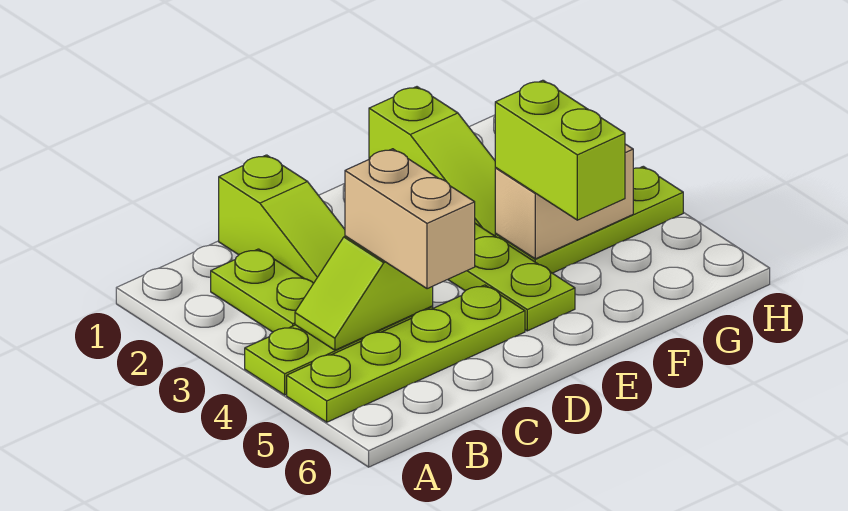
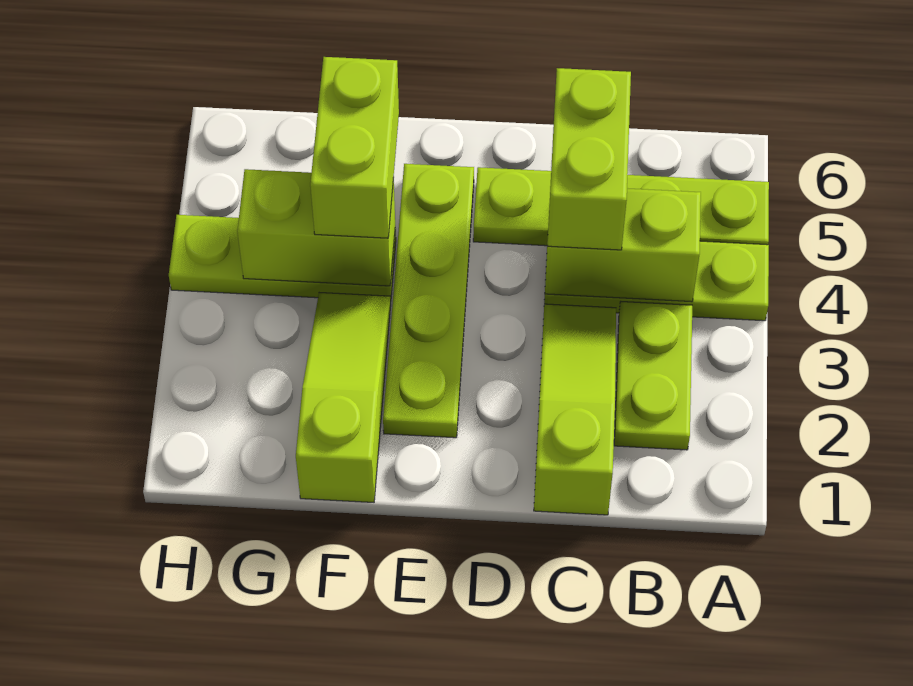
lime slope B4:C4 level 2 top C -> lime brick B4:C4 level 2
tan brick C4:C5 level 3 -> lime brick C4:C5 level 3
tan brick F4:G4 level 2 -> lime brick F4:G4 level 2

